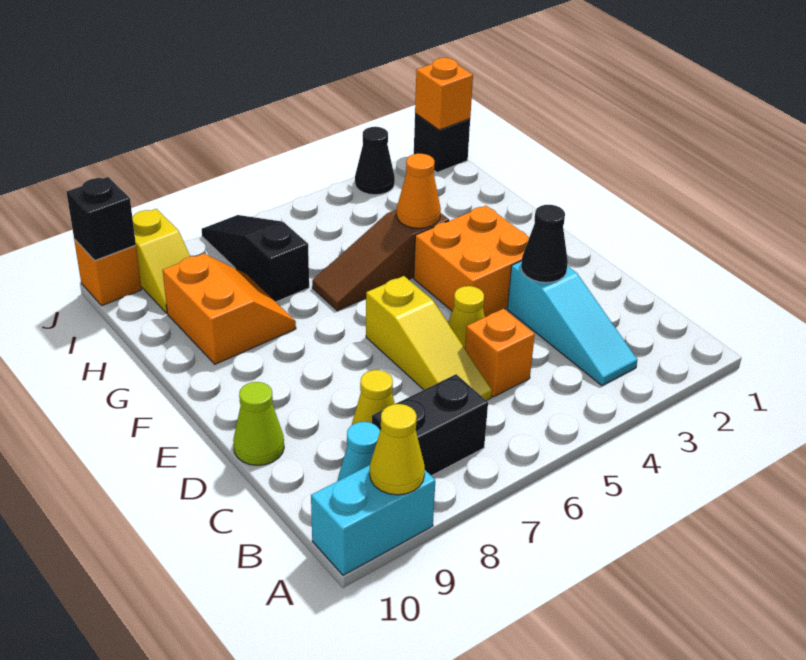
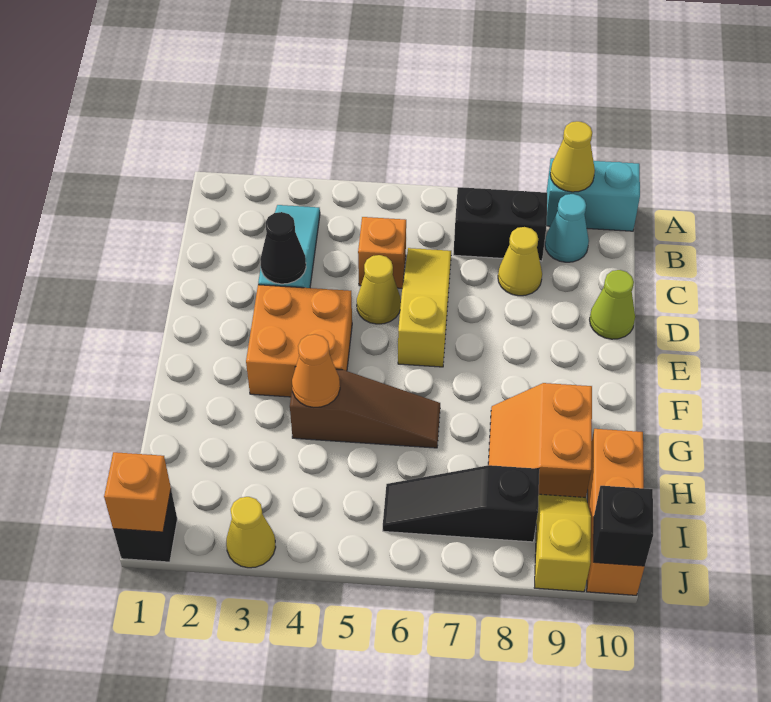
black slope H7:J7 level 1 top H -> black slope I6:I8 level 1 top 8
black cone J3 level 1 -> yellow cone J3 level 1
orange brick J10 level 1 -> orange brick H10:J10 level 1

